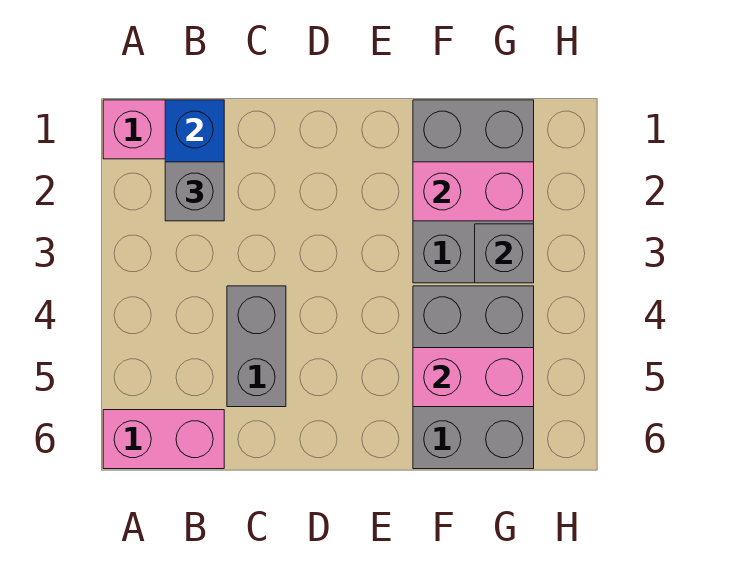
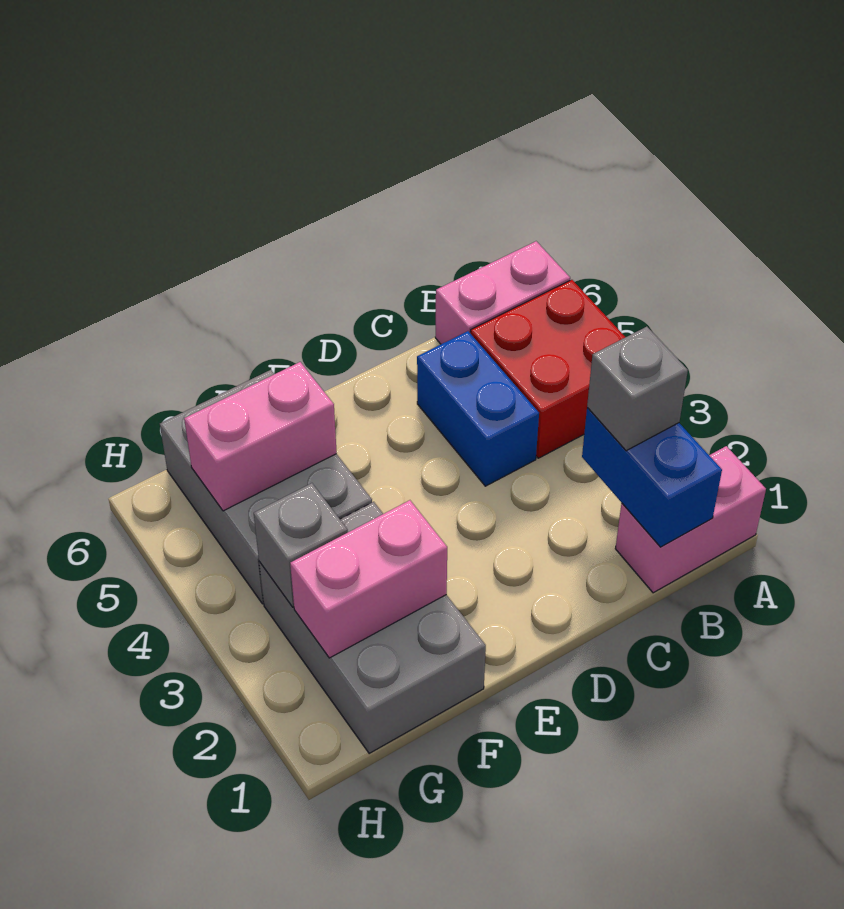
none -> red brick A4:B5 level 1
grey brick C4:C5 level 1 -> blue brick C4:C5 level 1

